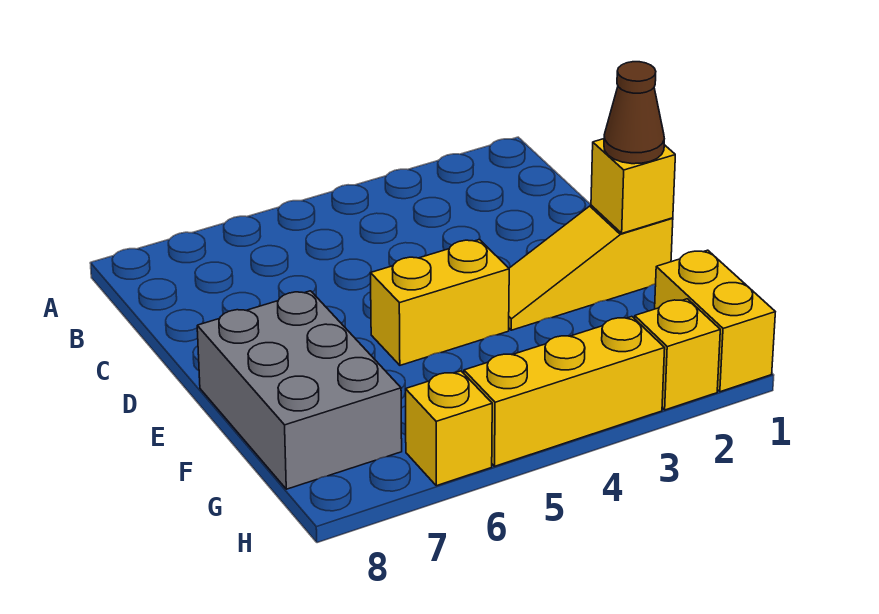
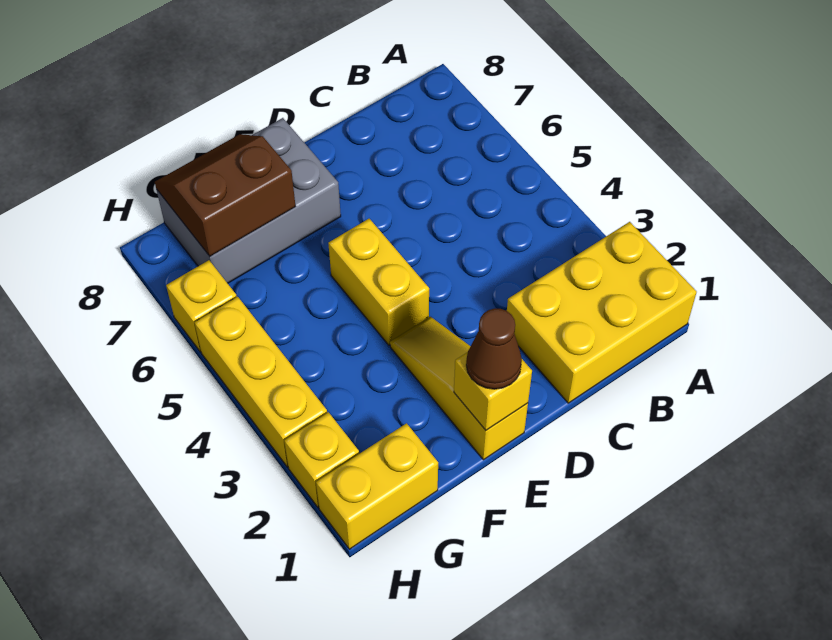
none -> yellow brick A1:C2 level 1
none -> brown slope F7:G8 level 2 top 7

